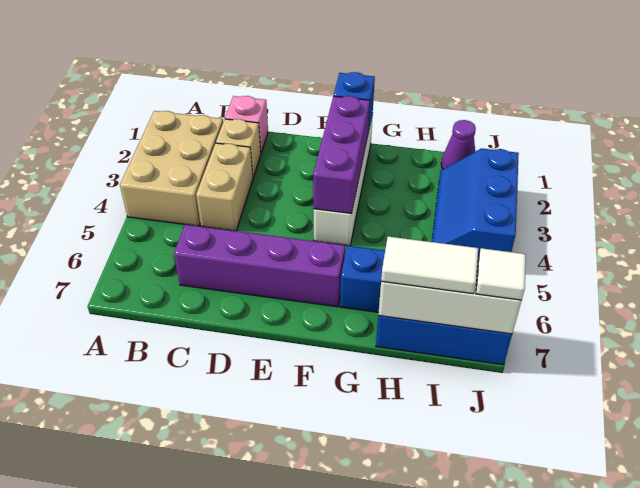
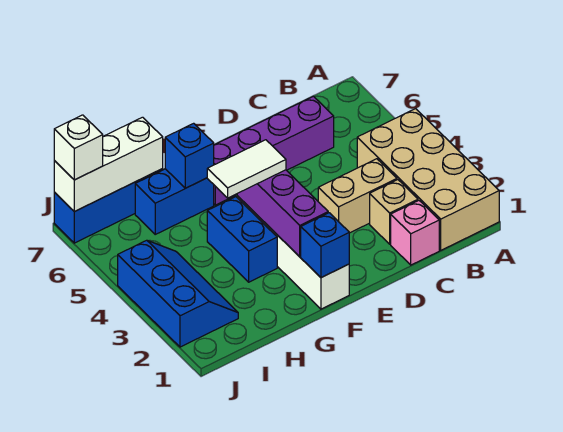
tan brick A2:B4 level 1 -> tan brick A1:B4 level 1
tan brick C3:C4 level 1 -> tan brick C3:D3 level 1
none -> blue brick G3:G4 level 1
none -> blue brick G6 level 2
white tile H7:I7 level 3 -> white tile F4:G4 level 3
purple cone I1 level 1 -> none
white tile J7 level 3 -> white brick J7 level 3

